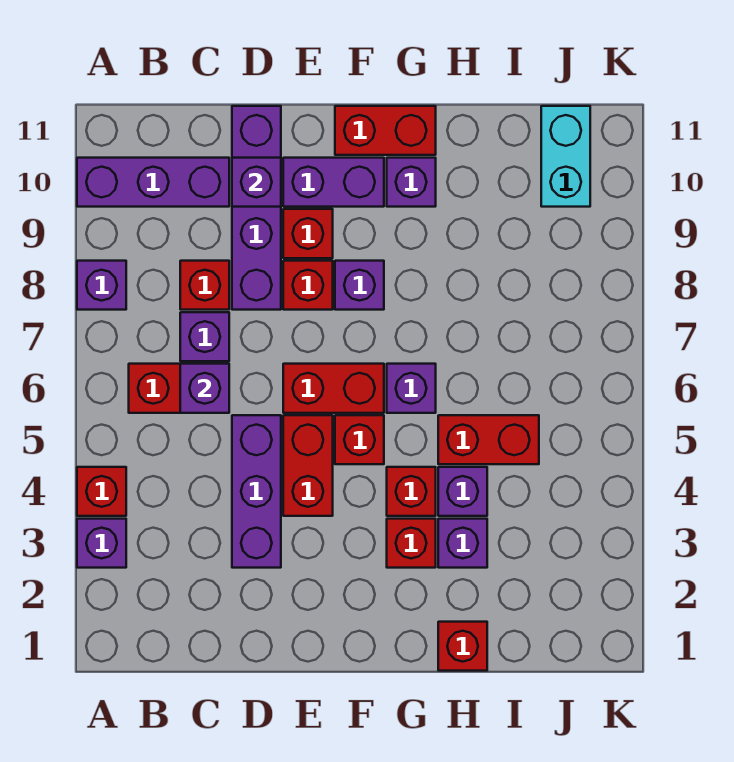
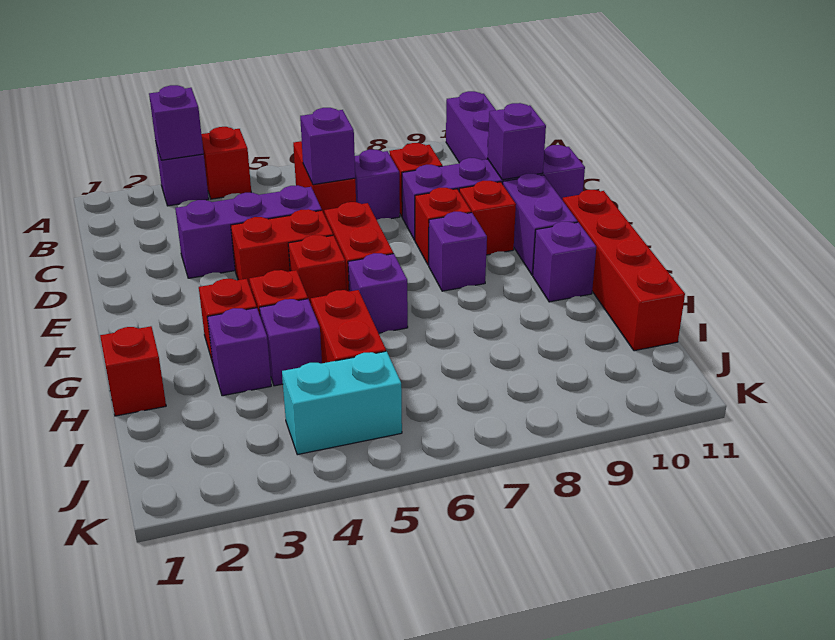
purple brick A8 level 1 -> purple brick A3 level 2
red brick F11:G11 level 1 -> red brick F11:I11 level 1
cyan brick J10:J11 level 1 -> cyan brick J4:J5 level 1

